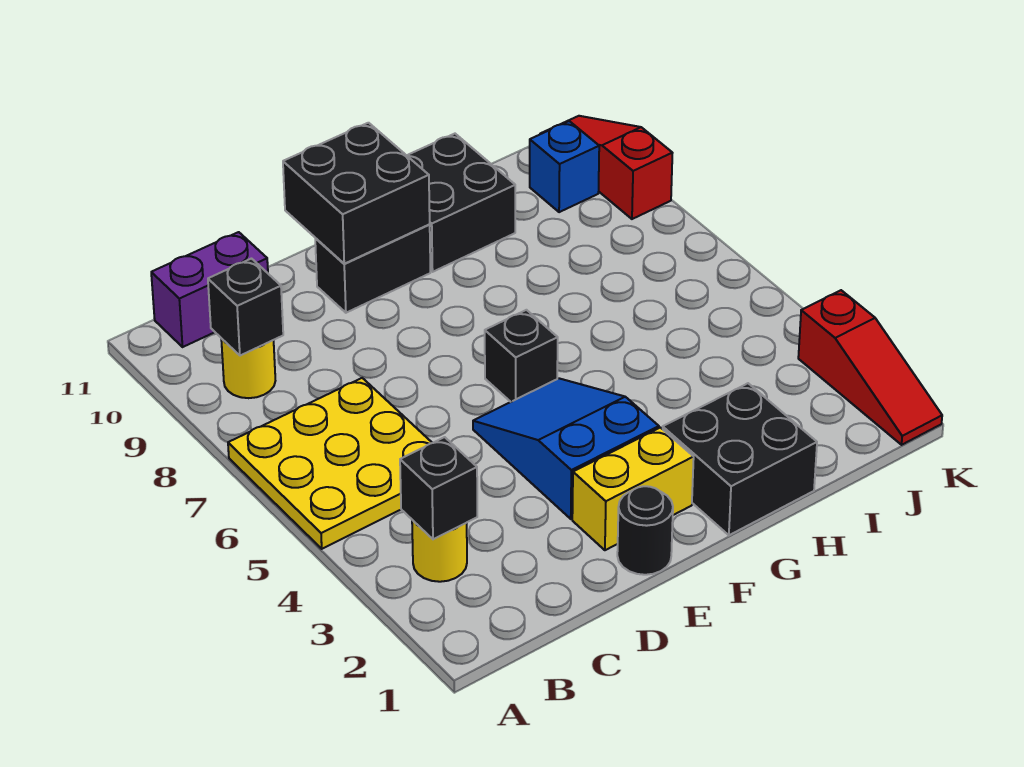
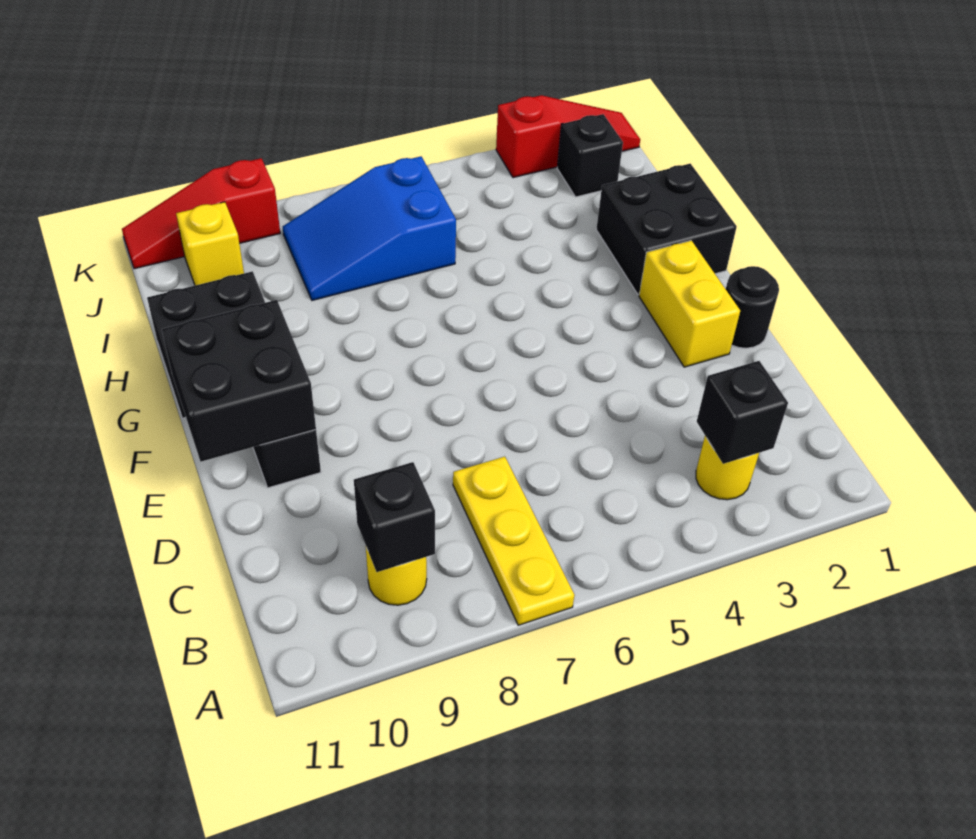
yellow plate A5:C7 level 1 -> yellow plate A7:C7 level 1
purple brick B11:C11 level 1 -> none
blue slope E3:F5 level 1 top 3 -> blue slope I6:J8 level 1 top 6
black brick F6 level 1 -> black brick J2 level 1
blue brick J10 level 1 -> yellow brick J10 level 1

